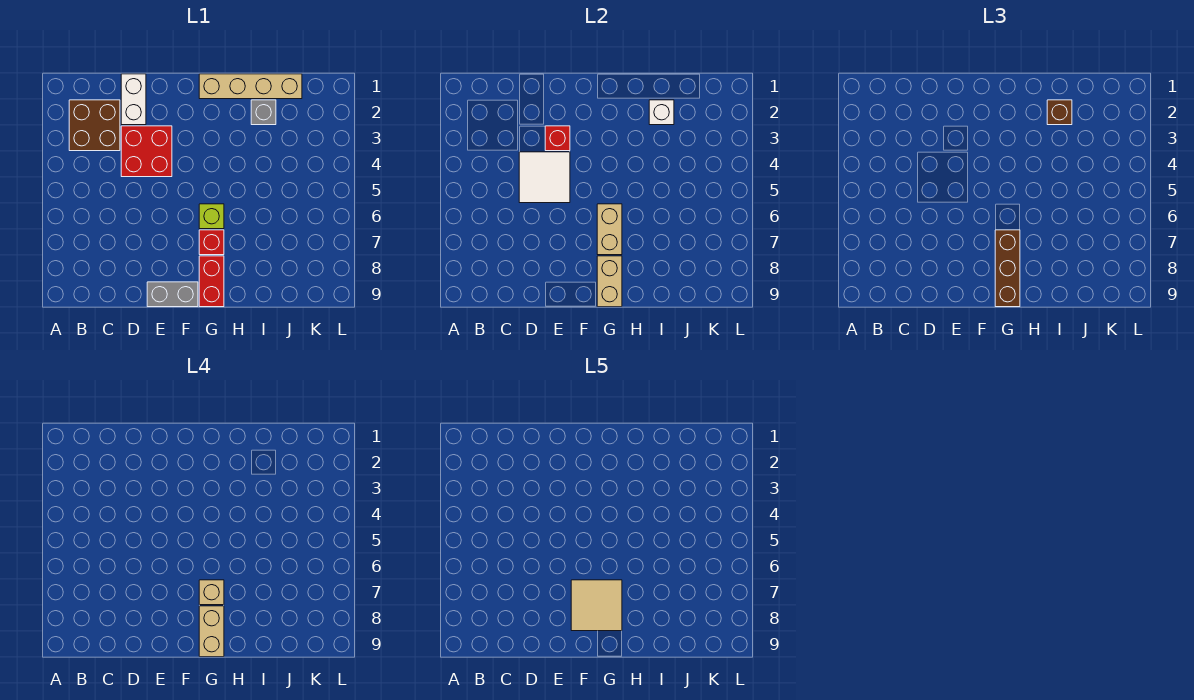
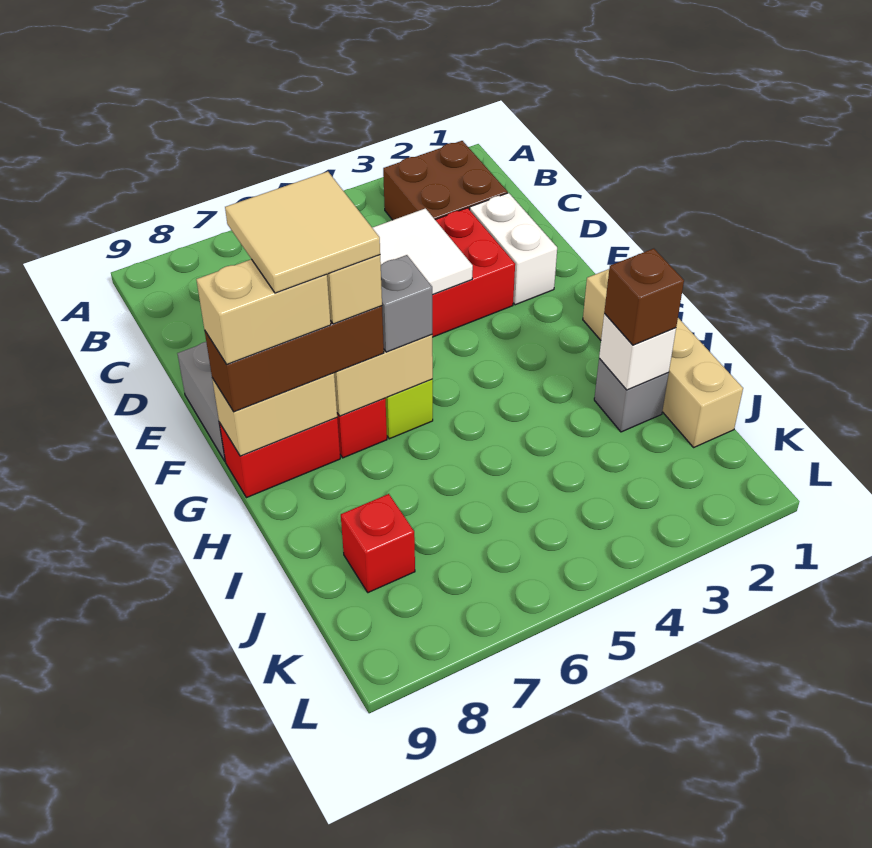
white brick D1:D2 level 1 -> white brick D2:E2 level 1
red brick E3 level 2 -> red brick J8 level 1
none -> grey brick G6 level 3

